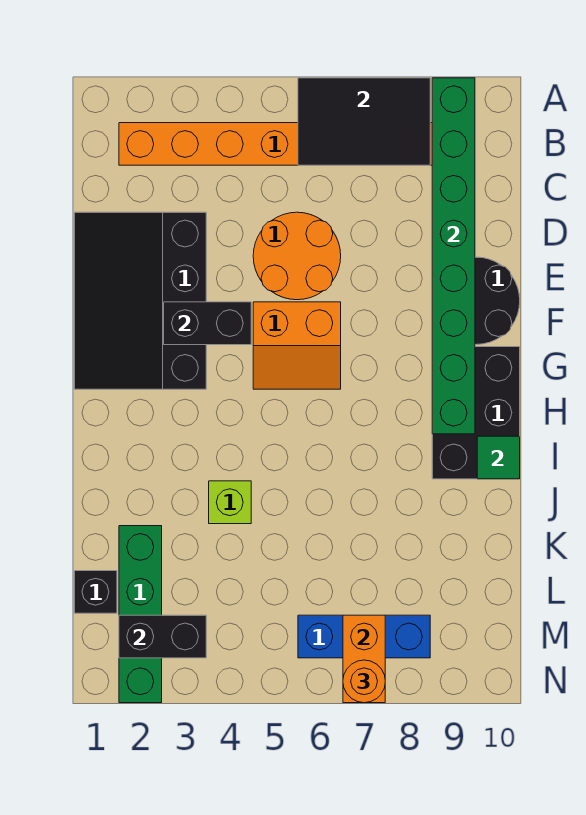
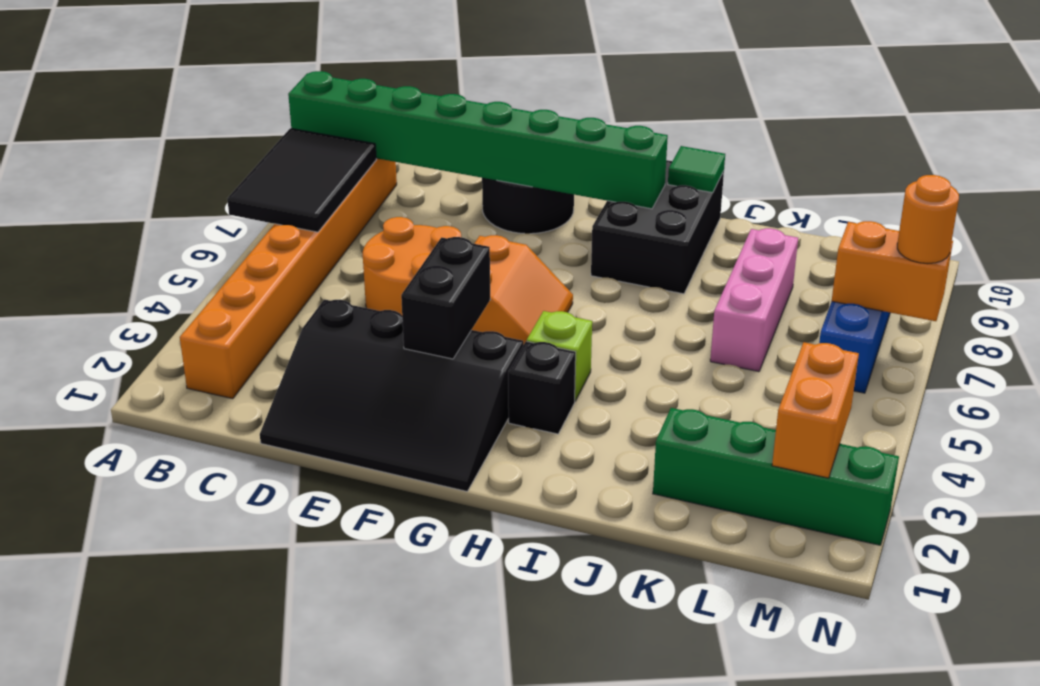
black brick G9:I10 level 1 -> black brick H8:I10 level 1
lime brick J4 level 1 -> lime brick H4 level 1
none -> pink brick K6:K8 level 1
black brick L1 level 1 -> black brick H3 level 1
black brick M2:M3 level 2 -> orange brick M2:M3 level 2

